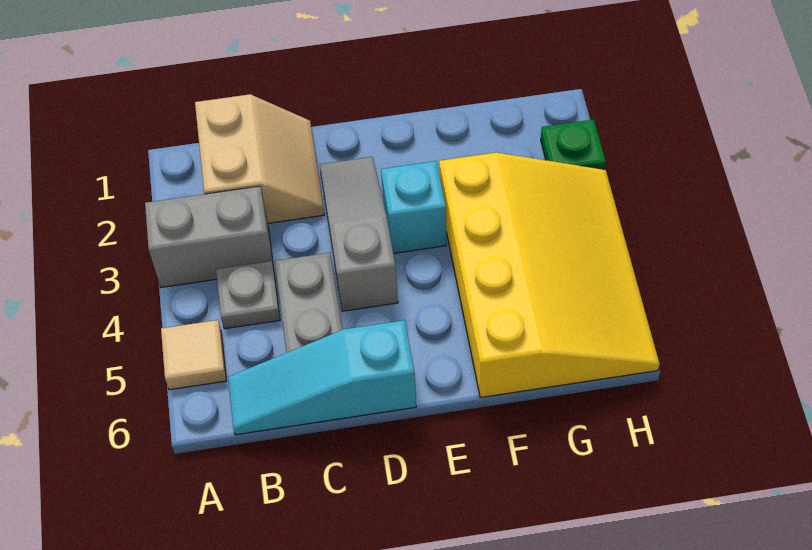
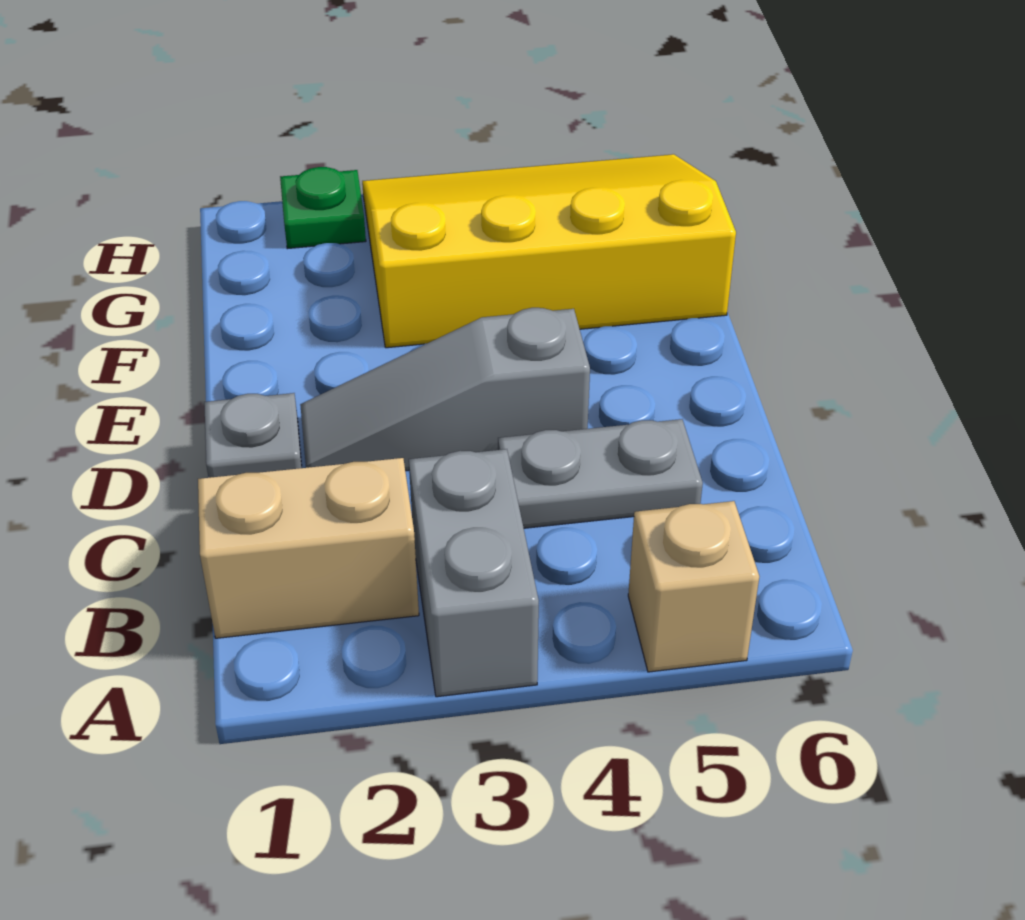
tan tile A5 level 1 -> tan brick A5 level 1
grey plate B4 level 1 -> grey plate D1 level 1
cyan slope B6:D6 level 1 top D -> none
cyan brick E3 level 1 -> none

